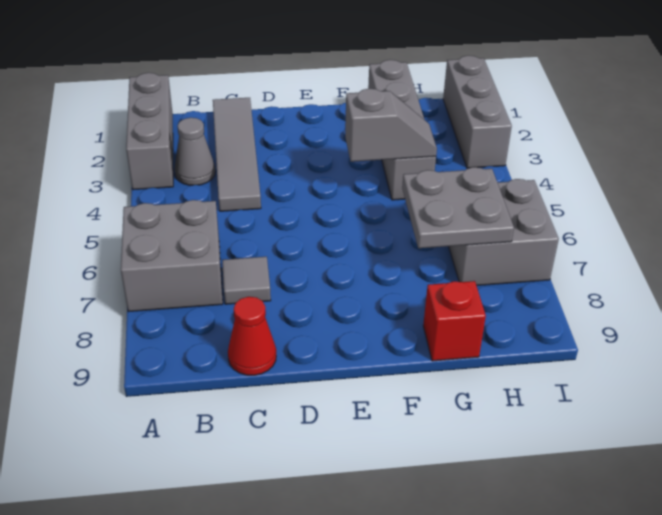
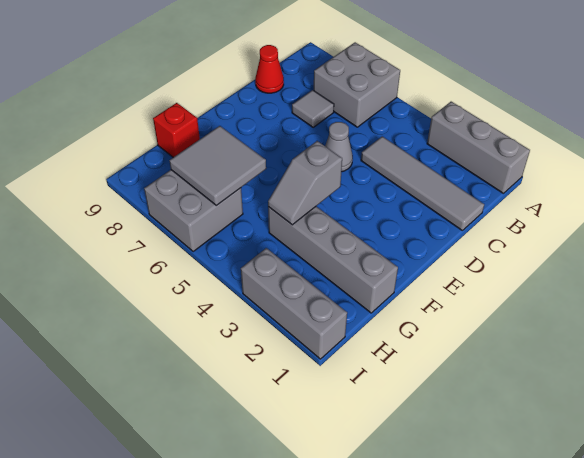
grey cone B3 level 1 -> grey cone D5 level 1
grey plate G6:H7 level 2 -> grey tile G6:H7 level 2

